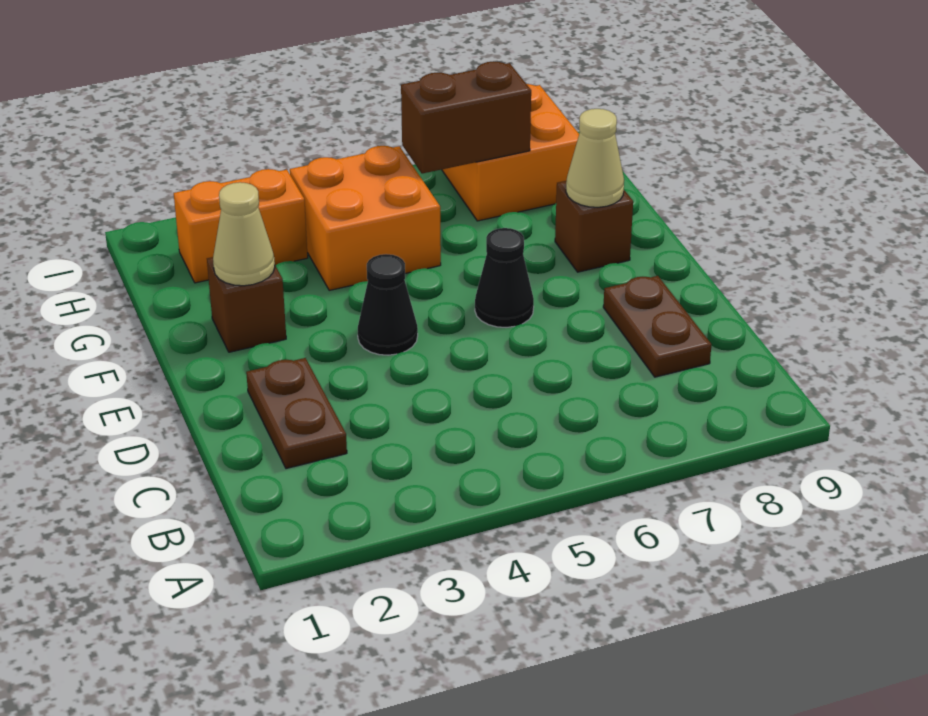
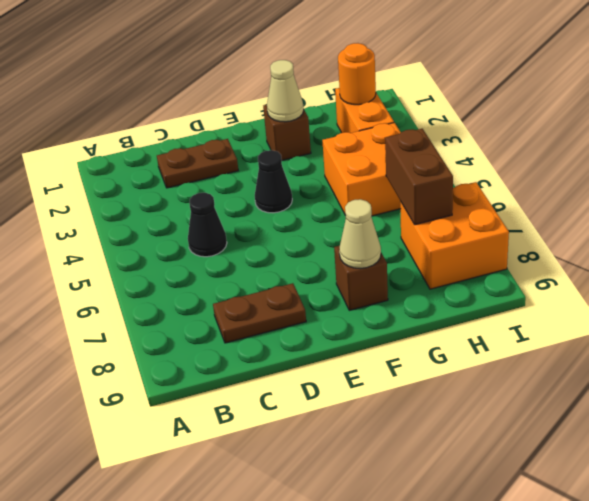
black cone E6 level 1 -> black cone C5 level 1
none -> orange round brick H2 level 2

